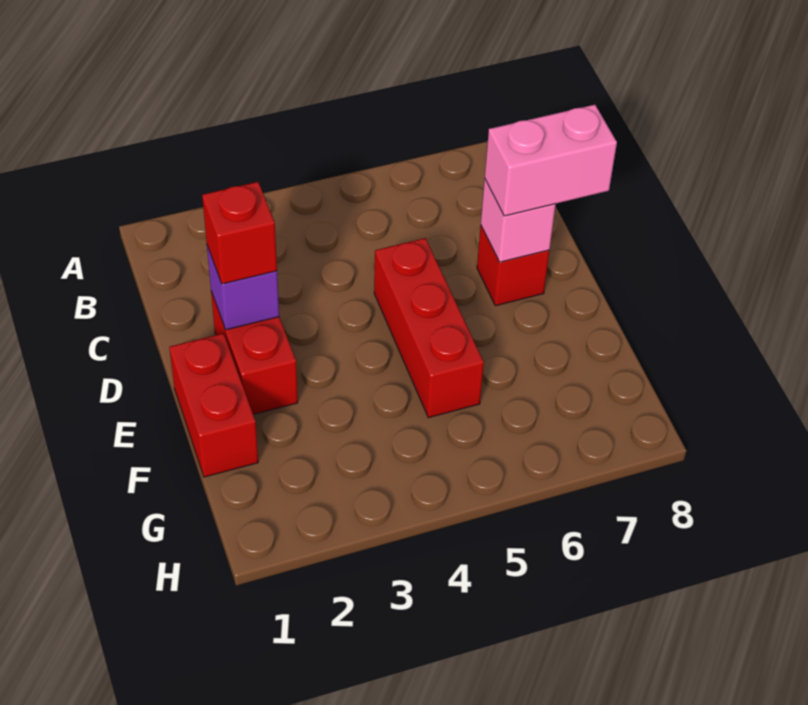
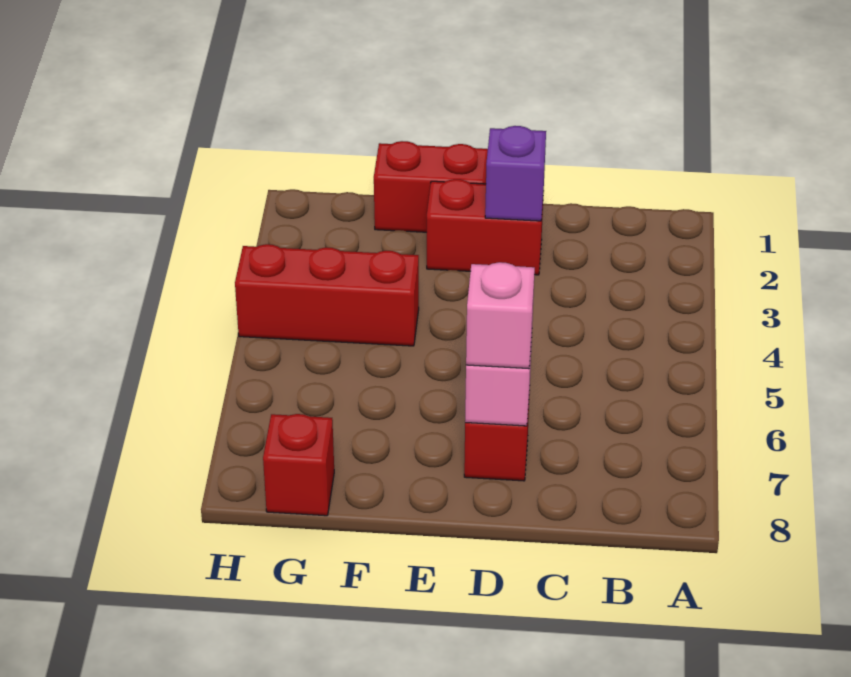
red brick D2 level 3 -> red brick G8 level 1
red brick D5:F5 level 1 -> red brick F4:H4 level 1
pink brick D7:D8 level 3 -> pink brick D7 level 3

